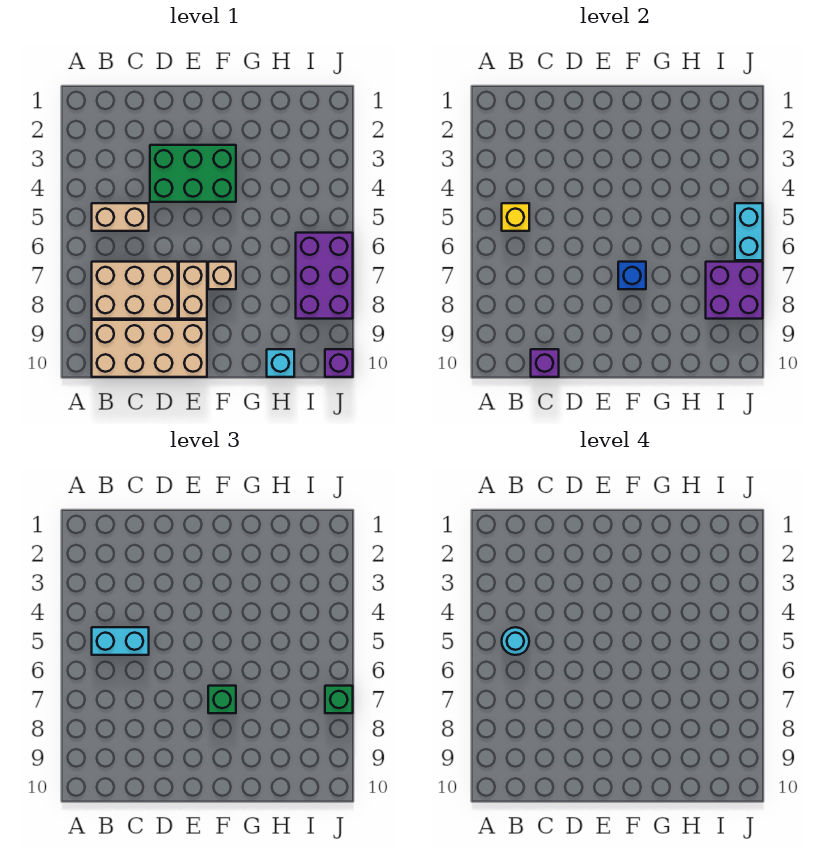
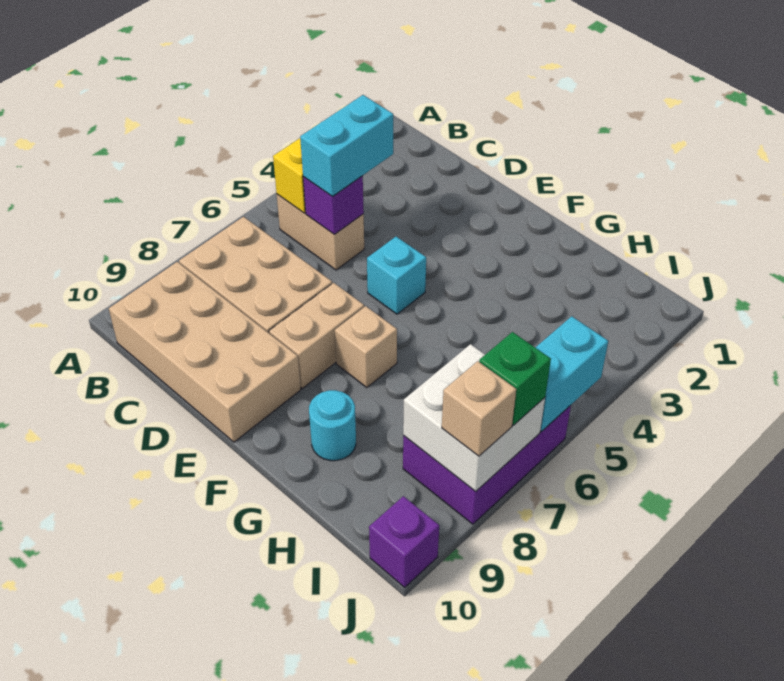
cyan brick B5:C5 level 3 -> cyan brick C4:C5 level 3
cyan round brick B5 level 4 -> cyan round brick G9 level 1
purple brick C10 level 2 -> purple brick C5 level 2
green brick D3:F4 level 1 -> none
blue brick F7 level 2 -> none
green brick F7 level 3 -> none
cyan brick H10 level 1 -> cyan brick E5 level 1
purple brick I7:J8 level 2 -> white brick I7:J8 level 2
none -> tan brick J8 level 3

